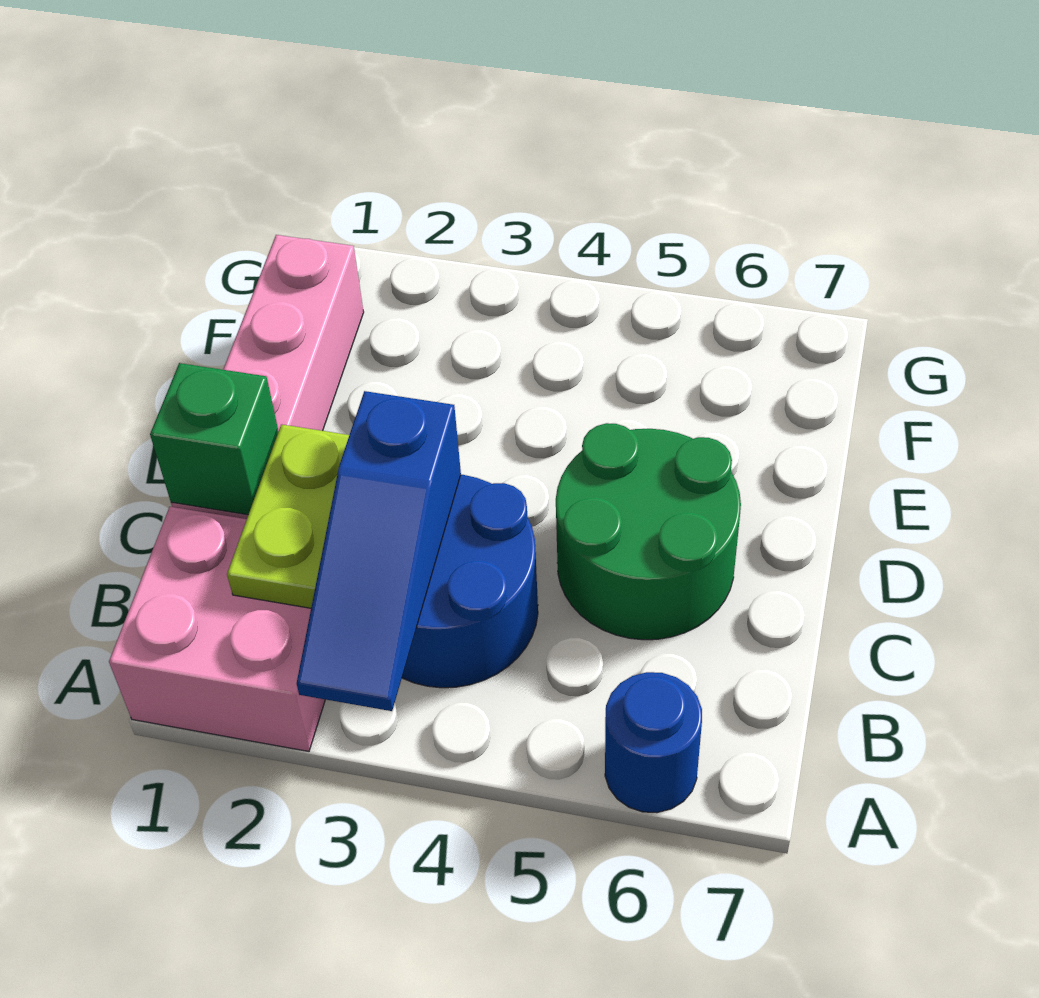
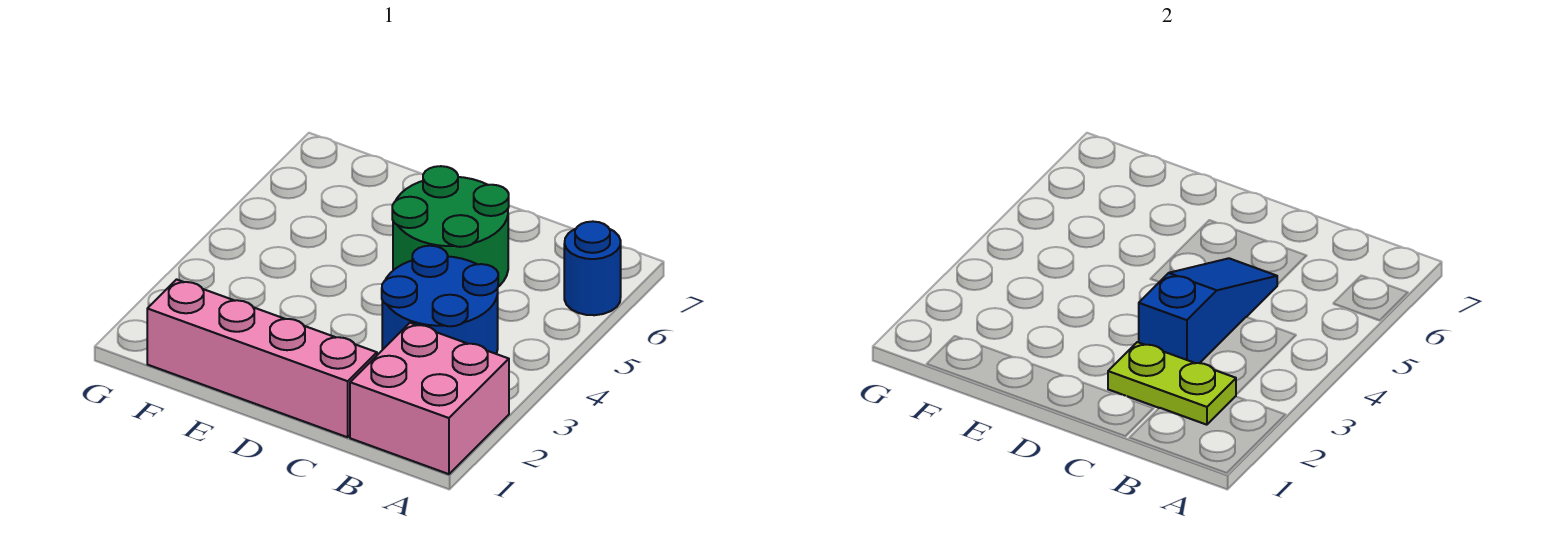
blue slope A3:C3 level 2 top C -> blue slope C3:C5 level 2 top 3
green brick C1 level 2 -> none

